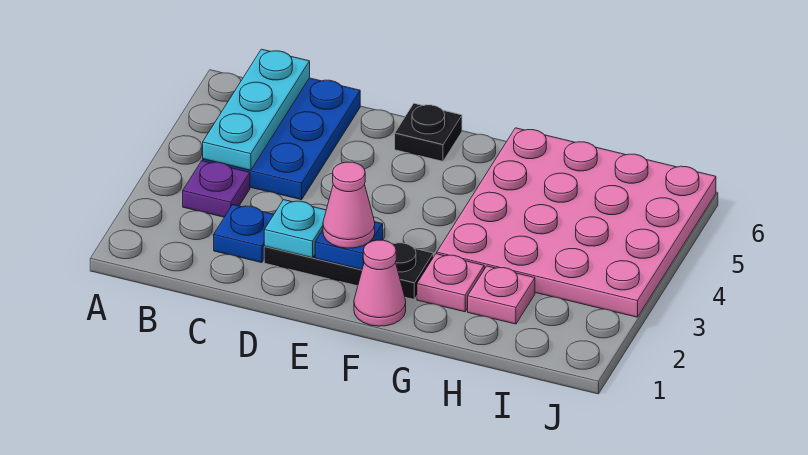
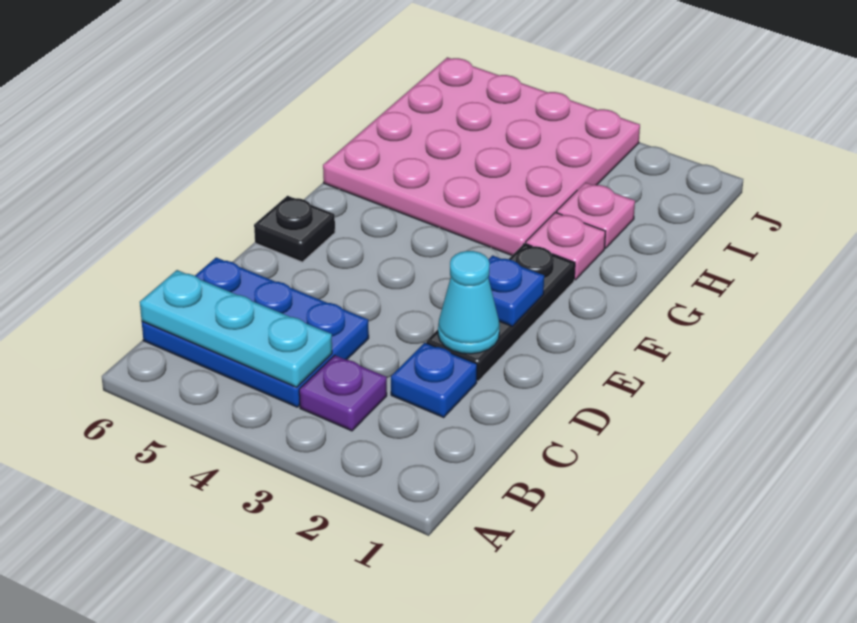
cyan plate D2 level 2 -> cyan cone D2 level 2
pink cone E2 level 3 -> none
pink cone F1 level 1 -> none

